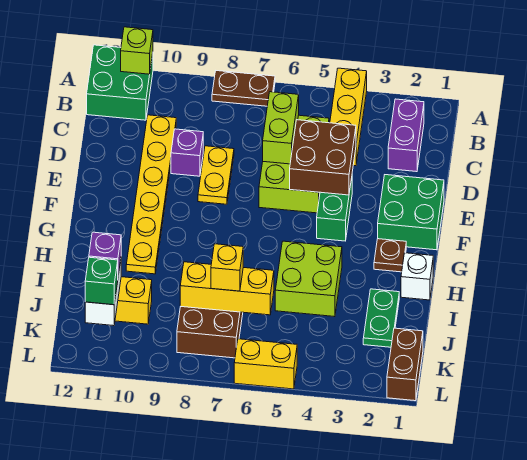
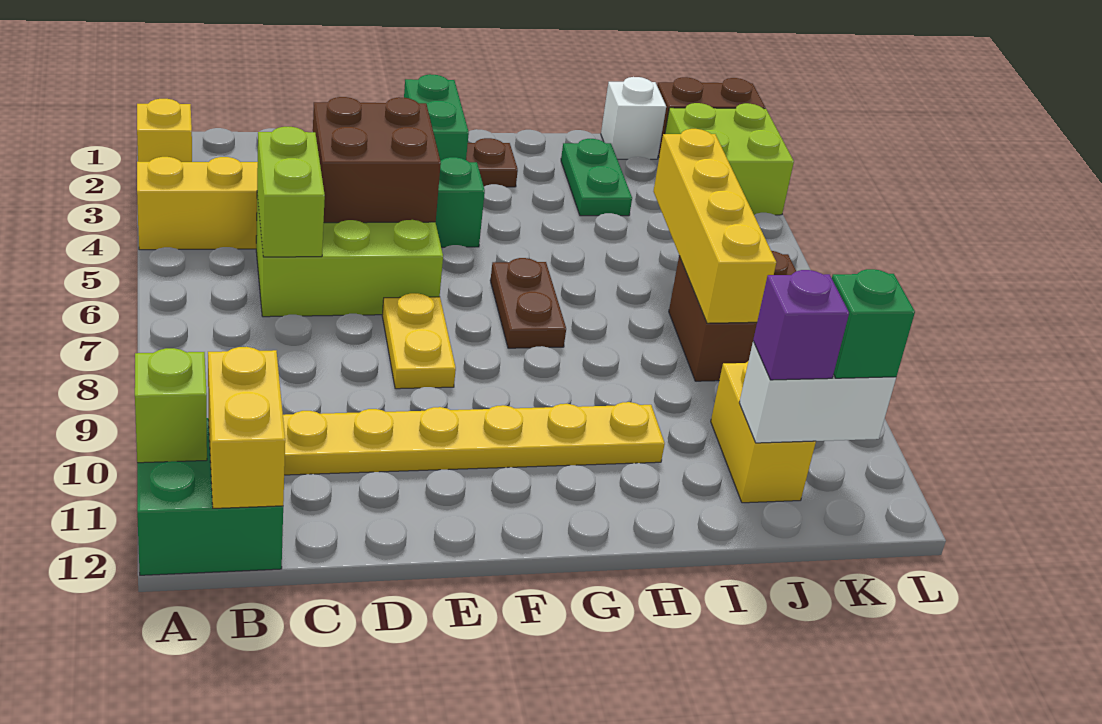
brown plate A7:A8 level 1 -> brown plate G6:G7 level 1
purple brick B2:C2 level 1 -> none
lime brick C6:D6 level 2 -> lime brick C5:C6 level 2
yellow plate D8:E8 level 1 -> yellow plate E7:E8 level 1
purple brick D9 level 1 -> none
green brick E1:F2 level 1 -> green brick F1:F2 level 1
white brick H1 level 1 -> white brick J1 level 1
lime brick H4:I5 level 1 -> lime brick K2:L3 level 1
green plate I2:J2 level 1 -> green plate I2:I3 level 1
yellow brick J6:J8 level 2 -> yellow brick J5:J8 level 2
yellow brick J7 level 3 -> yellow brick A2 level 1
yellow brick L5:L6 level 1 -> yellow brick B11:B12 level 2

